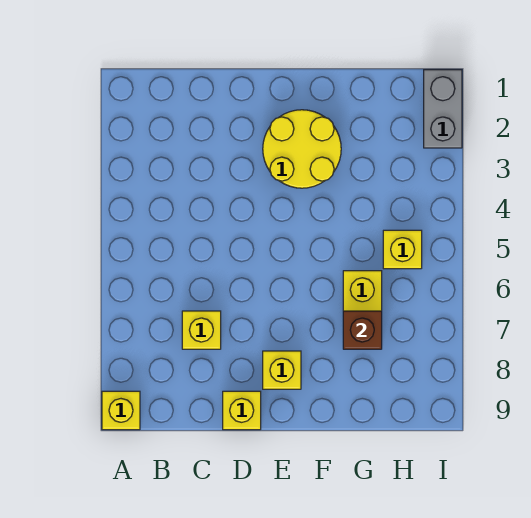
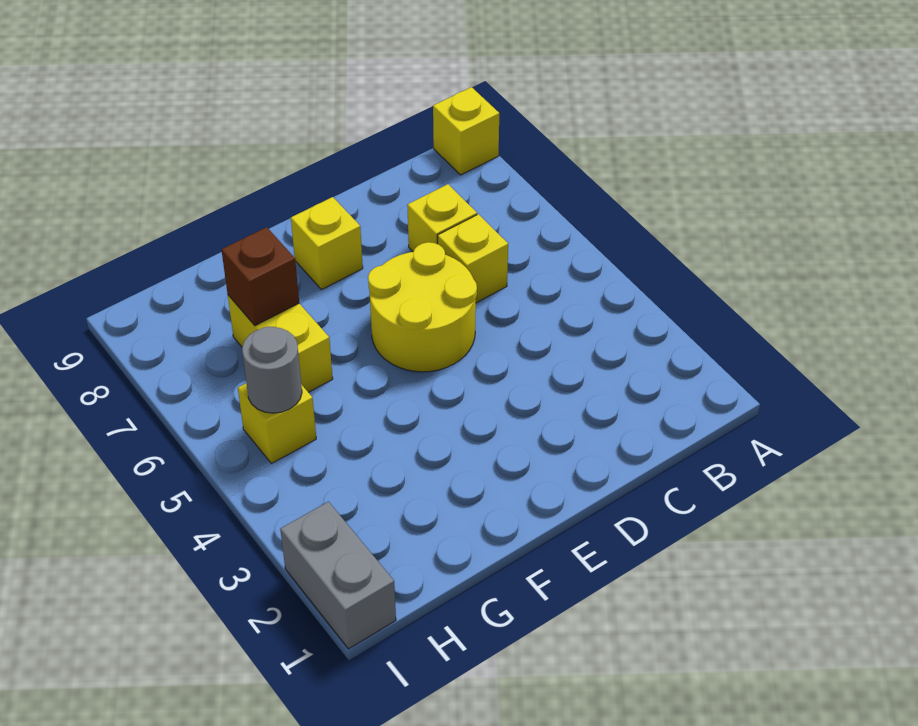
yellow brick D9 level 1 -> yellow brick C6 level 1
yellow round brick E2:F3 level 1 -> yellow round brick D5:E6 level 1
none -> grey round brick H5 level 2

